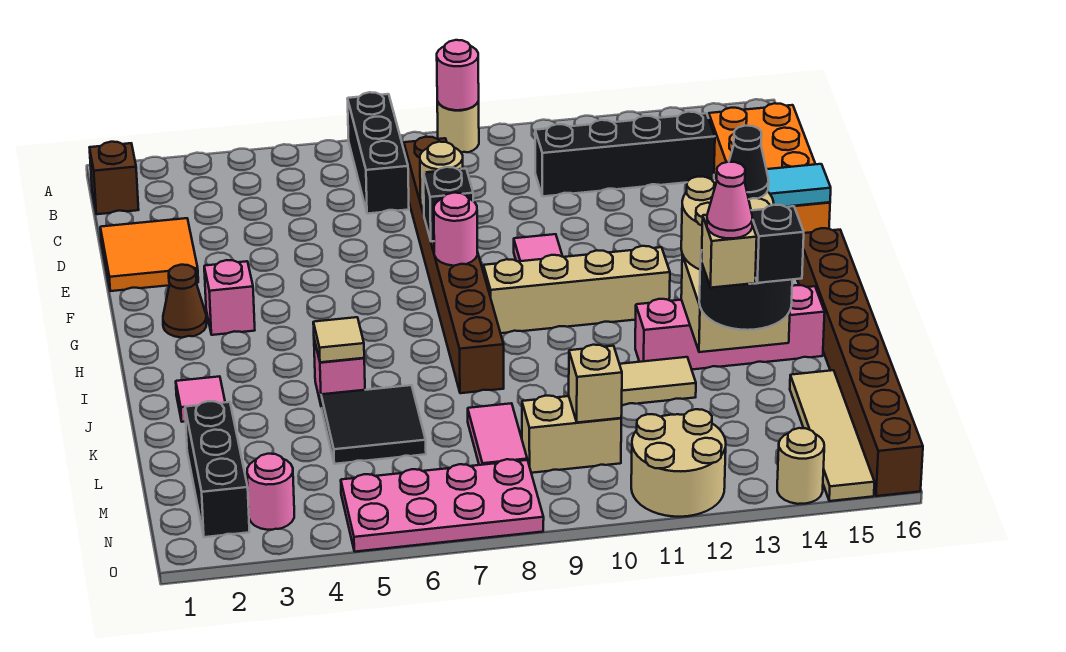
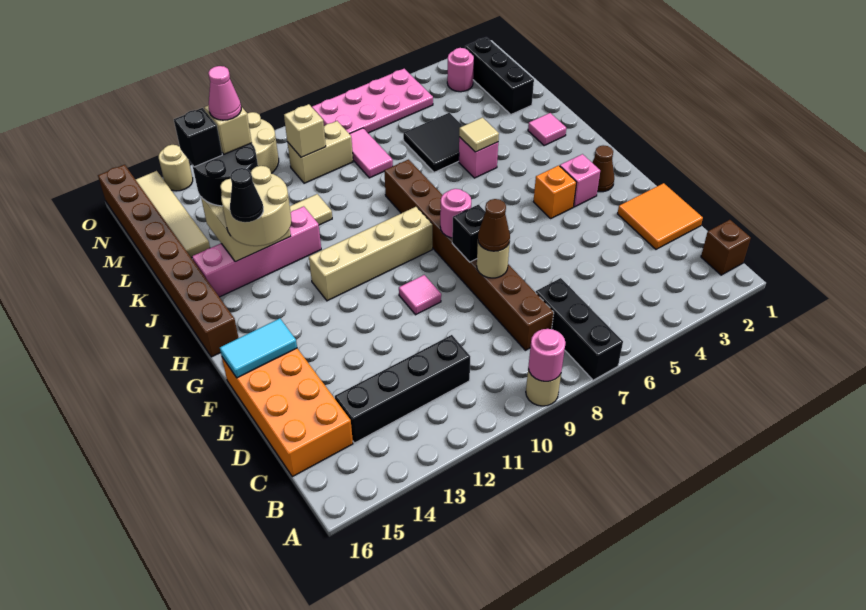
none -> brown cone E8 level 3
none -> orange brick G4 level 1

